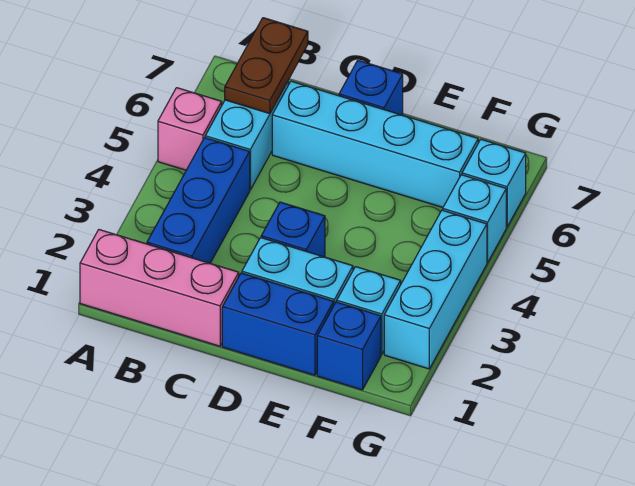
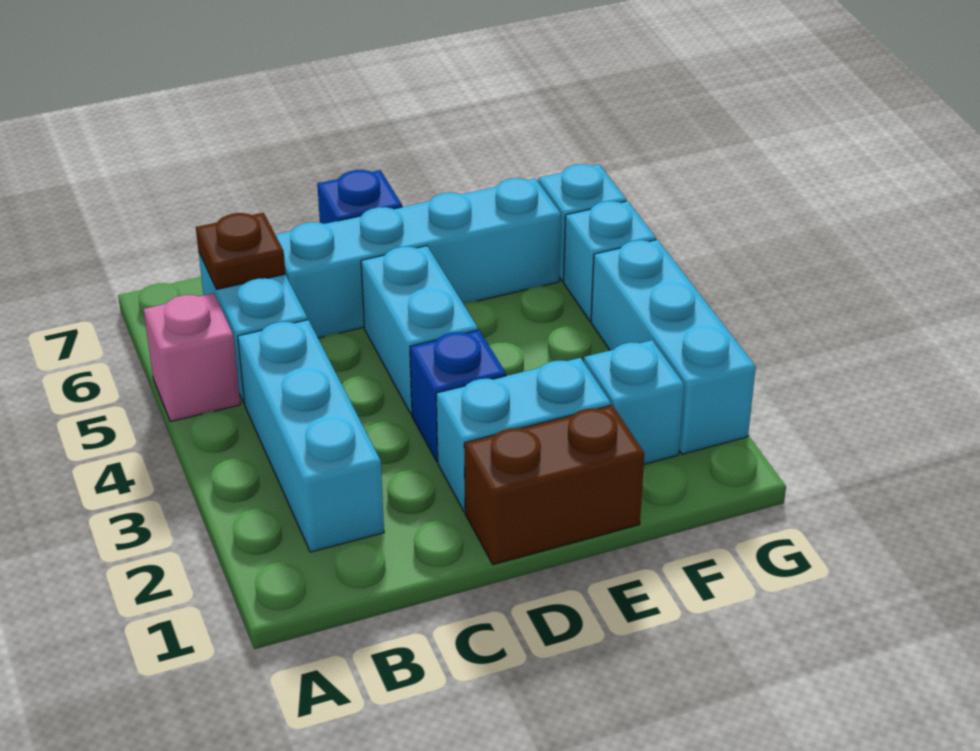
pink brick A1:C1 level 1 -> none
blue brick B2:B4 level 1 -> cyan brick B2:B4 level 1
brown plate B6:B7 level 2 -> brown plate B6 level 2
blue brick D1:E1 level 1 -> brown brick D1:E1 level 1
none -> cyan brick D4:D5 level 1
blue brick F1 level 1 -> none

